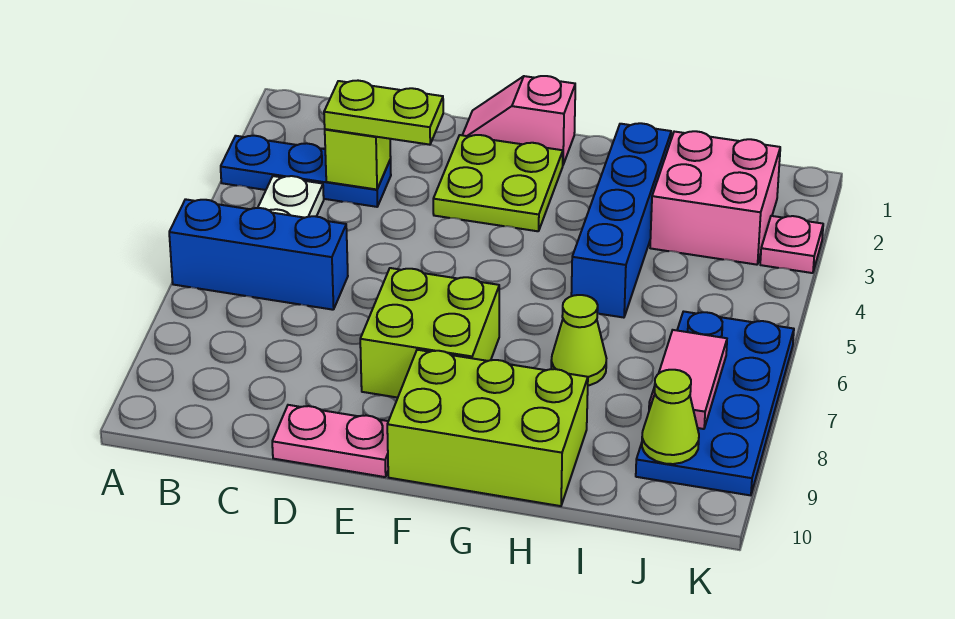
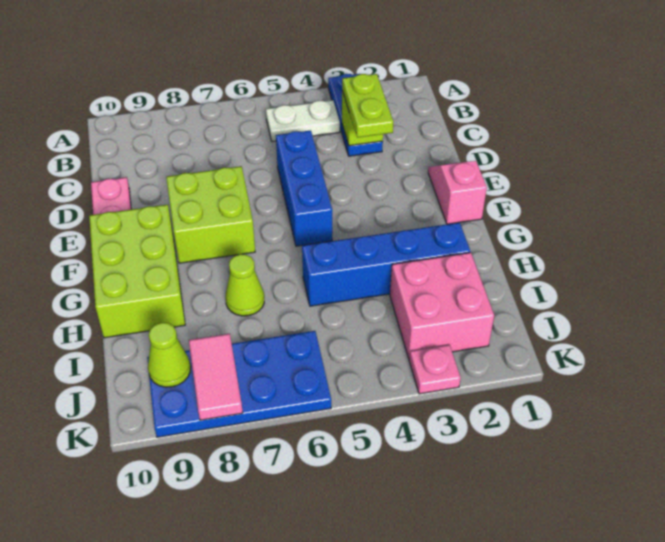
blue brick A6:C6 level 1 -> blue brick D5:F5 level 1
lime plate E2:F3 level 1 -> none
pink tile J7:J8 level 2 -> pink tile J8:K8 level 2

